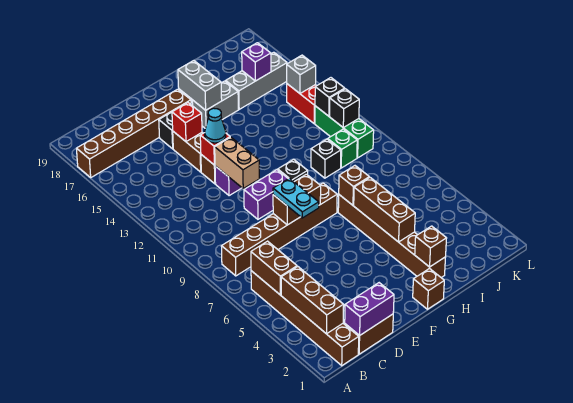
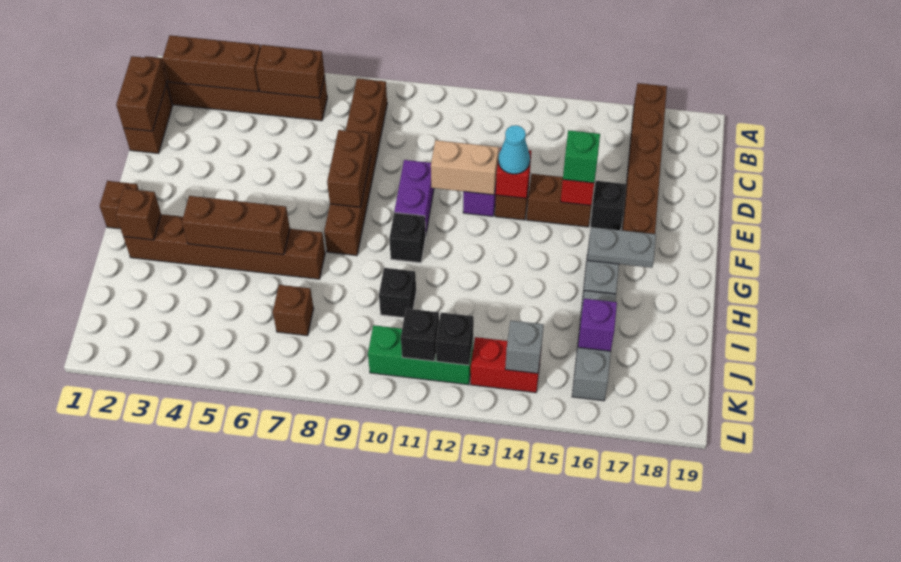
purple brick C1:D1 level 2 -> brown brick C1:D1 level 2
cyan plate E7:E8 level 3 -> none
grey brick G16:G17 level 2 -> grey plate G16:G17 level 2
brown brick H7 level 2 -> brown brick J7 level 1
green brick J10 level 1 -> green brick E15 level 3

